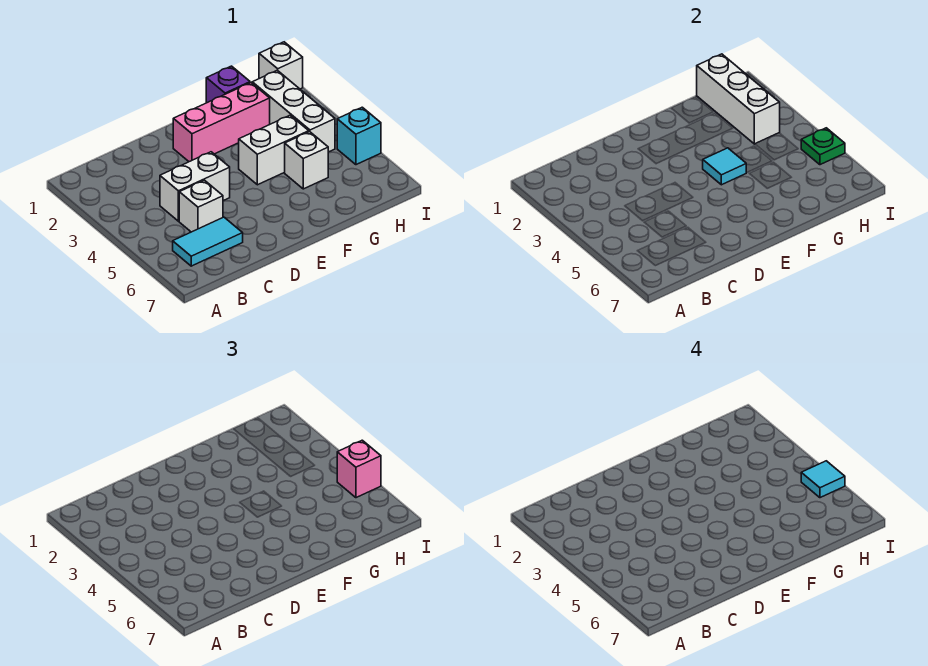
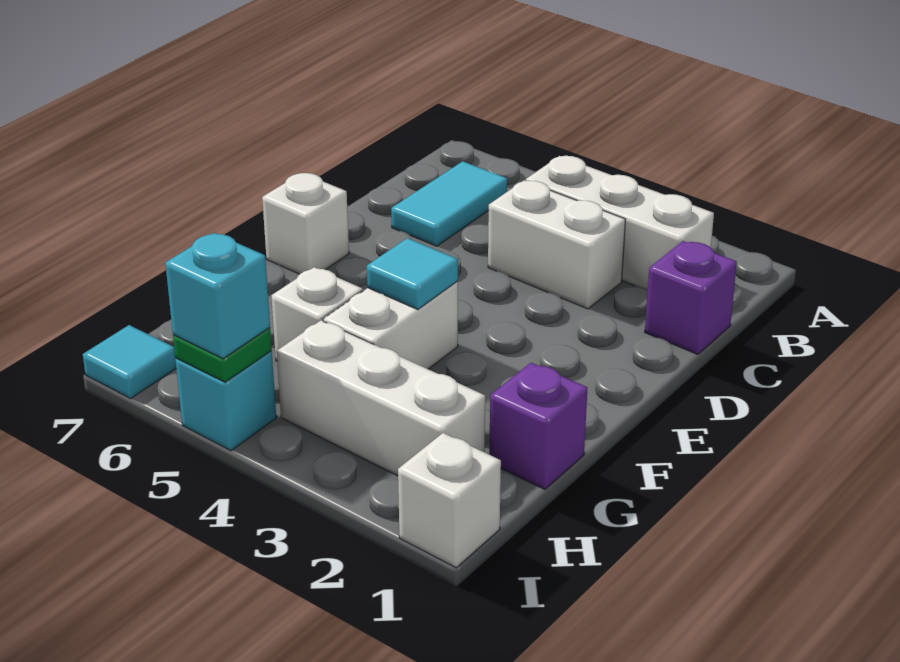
none -> purple brick C1 level 1
white brick C4:D4 level 1 -> white brick C3:C4 level 1
white brick C5 level 1 -> white brick E7 level 1
pink brick E2:G2 level 1 -> none
white brick H1:H3 level 2 -> white brick B2:B4 level 1
pink brick I5 level 3 -> cyan brick I5 level 3
cyan tile I5 level 4 -> cyan tile I7 level 1

